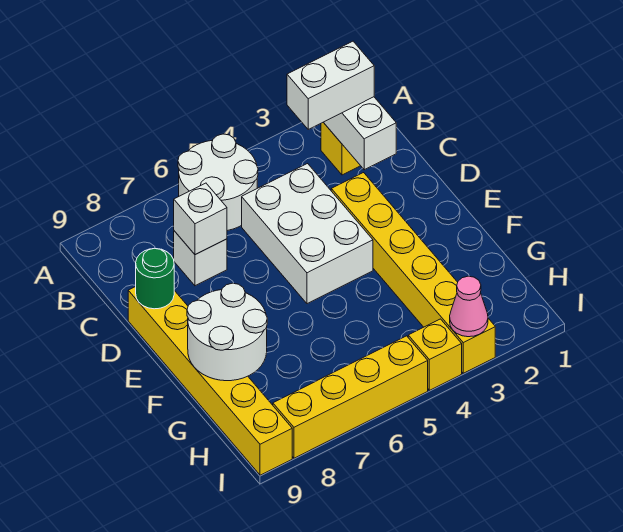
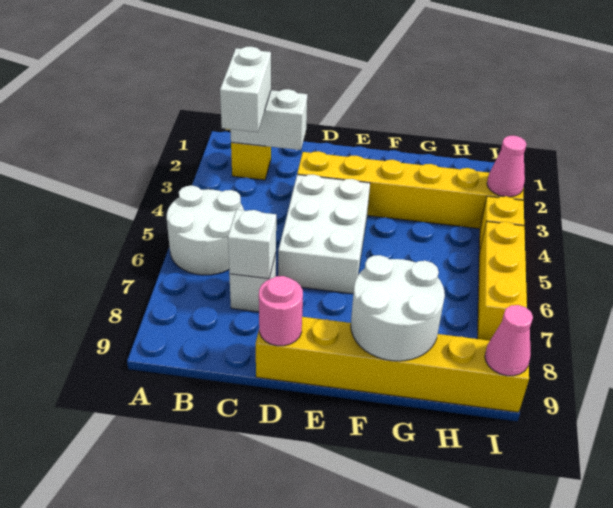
white brick C4:E5 level 1 -> white brick D4:E6 level 1
green round brick D9 level 2 -> pink round brick D9 level 2
yellow brick I5:I8 level 1 -> yellow brick I5:I7 level 1
none -> pink cone I9 level 2

